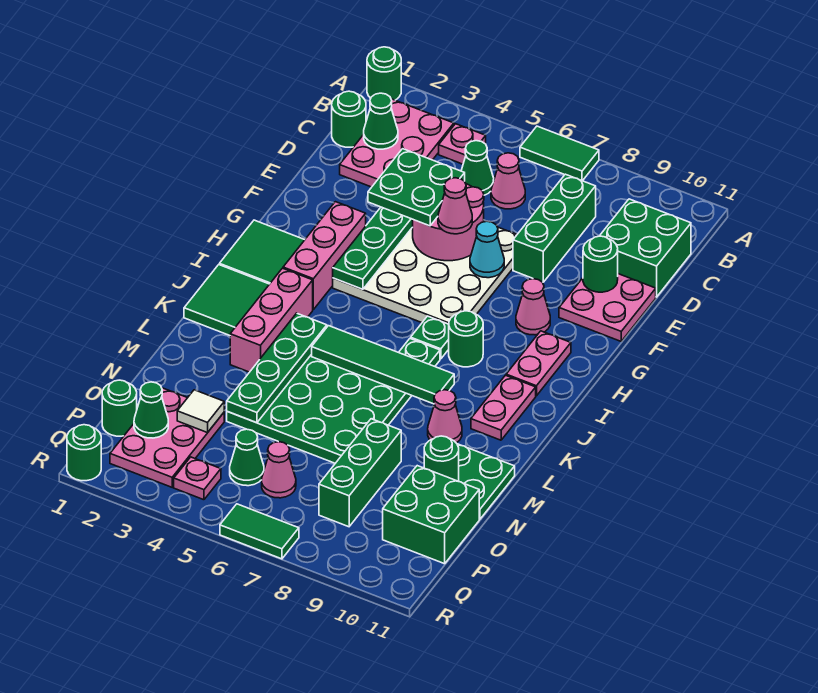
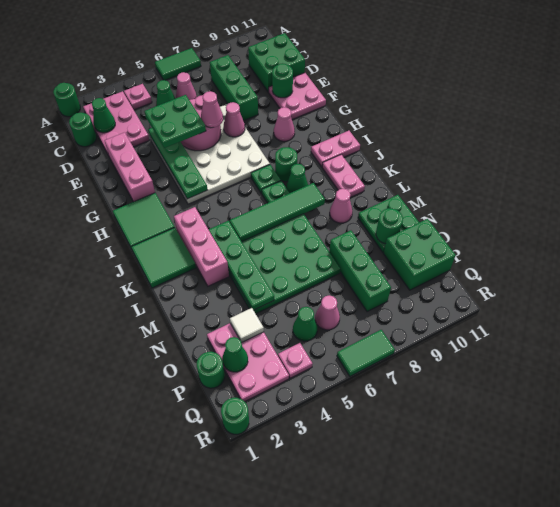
cyan cone F7 level 2 -> pink cone F7 level 2
pink brick G3:I3 level 1 -> pink brick E2:G2 level 1
pink plate H10:I10 level 1 -> pink plate I10:I11 level 1
none -> green cone J8 level 1

